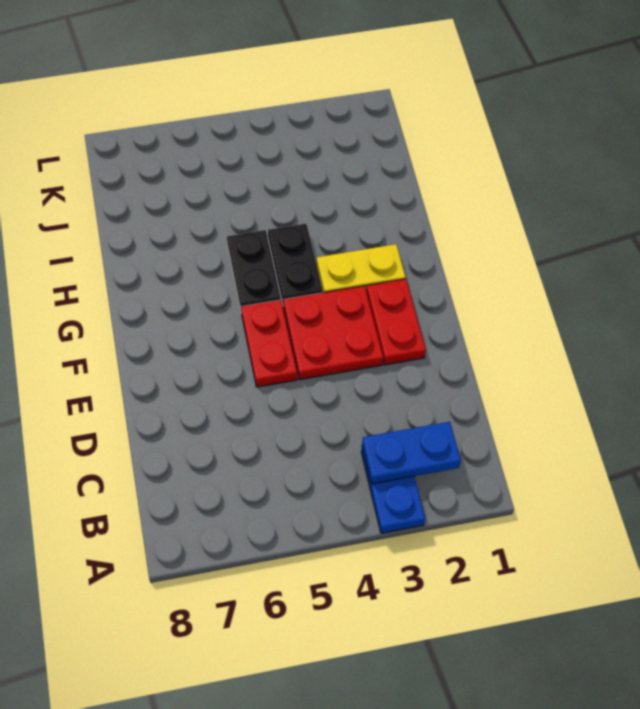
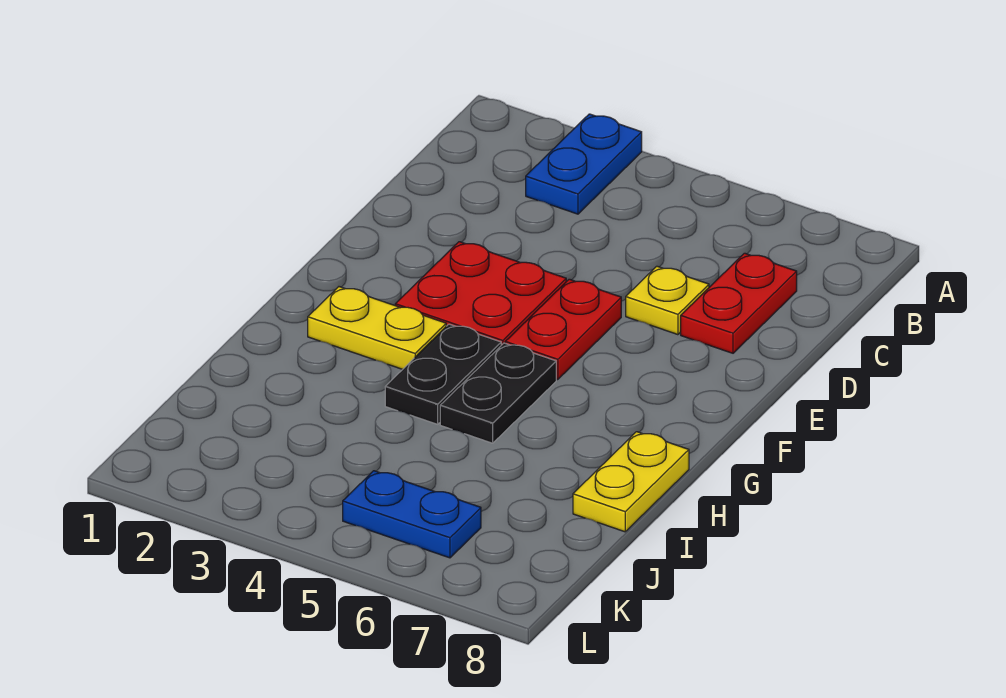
blue plate B2:B3 level 2 -> blue plate K5:K6 level 1
none -> yellow plate D6 level 1
red plate E2:F2 level 1 -> red plate C7:D7 level 1
none -> yellow plate H8:I8 level 1

